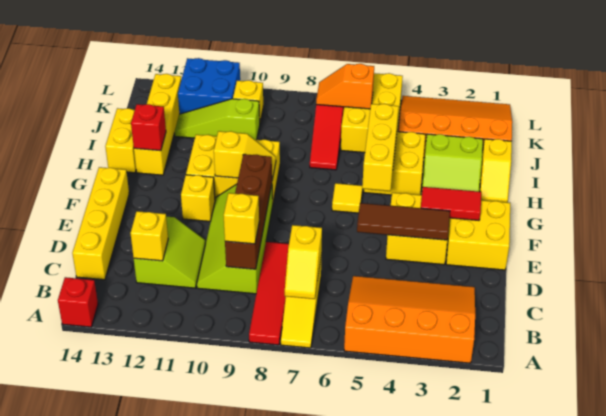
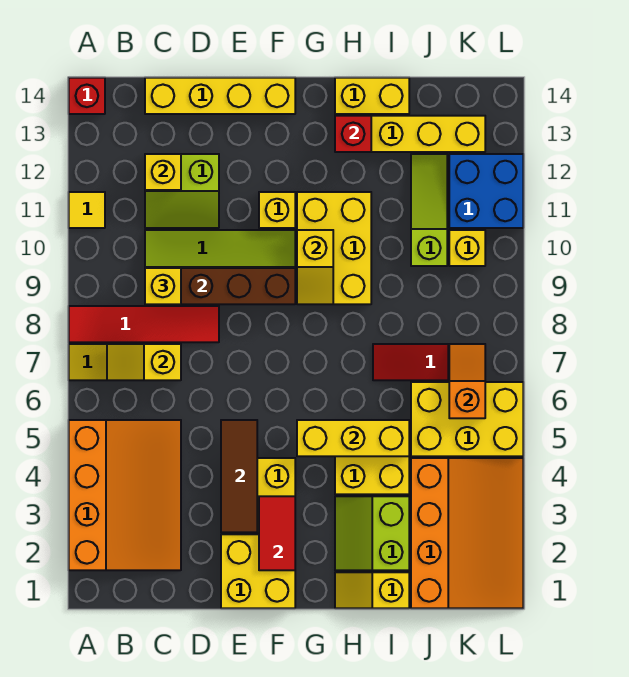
yellow tile G6 level 1 -> yellow tile A11 level 1

